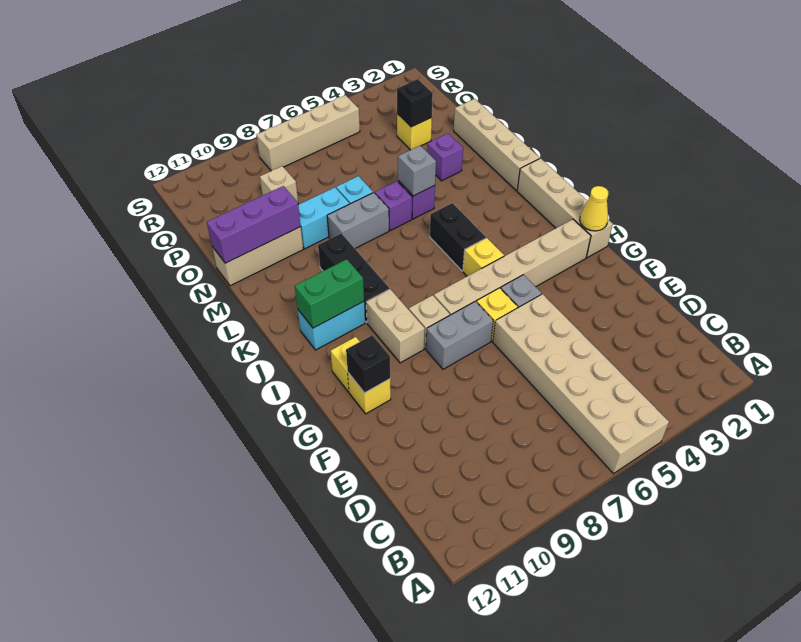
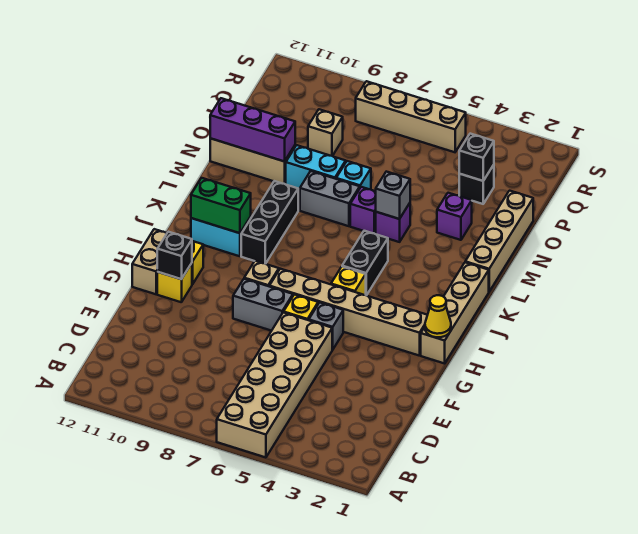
tan brick H9:I9 level 1 -> tan brick G12:H12 level 1
yellow brick P3 level 1 -> black brick P3 level 1

